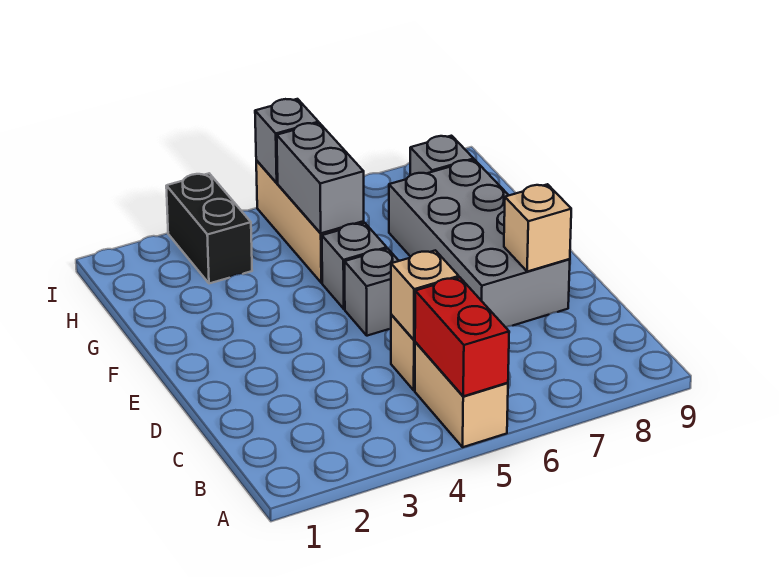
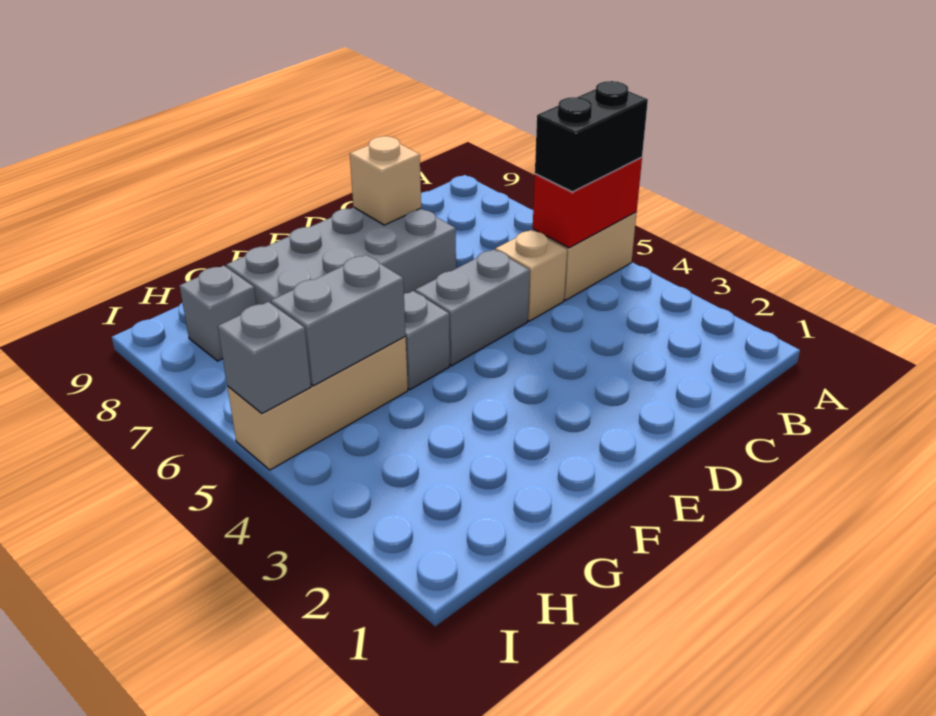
tan brick C5 level 2 -> none
grey brick E5 level 1 -> grey brick D5:E5 level 1
black brick H3:I3 level 1 -> black brick A5:B5 level 3

